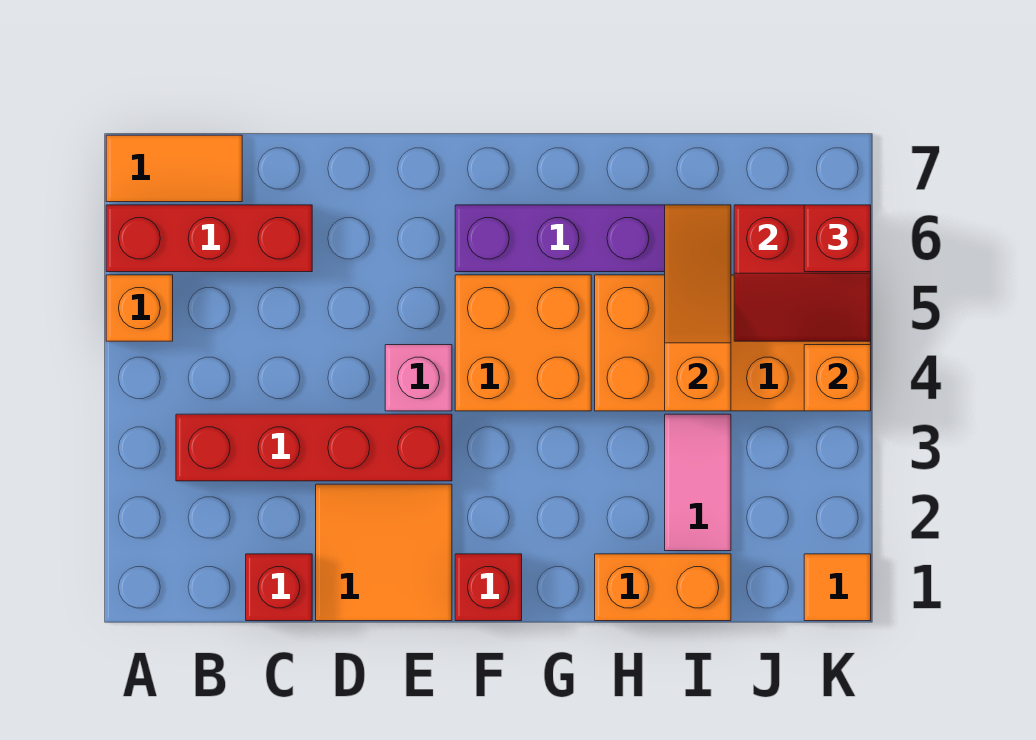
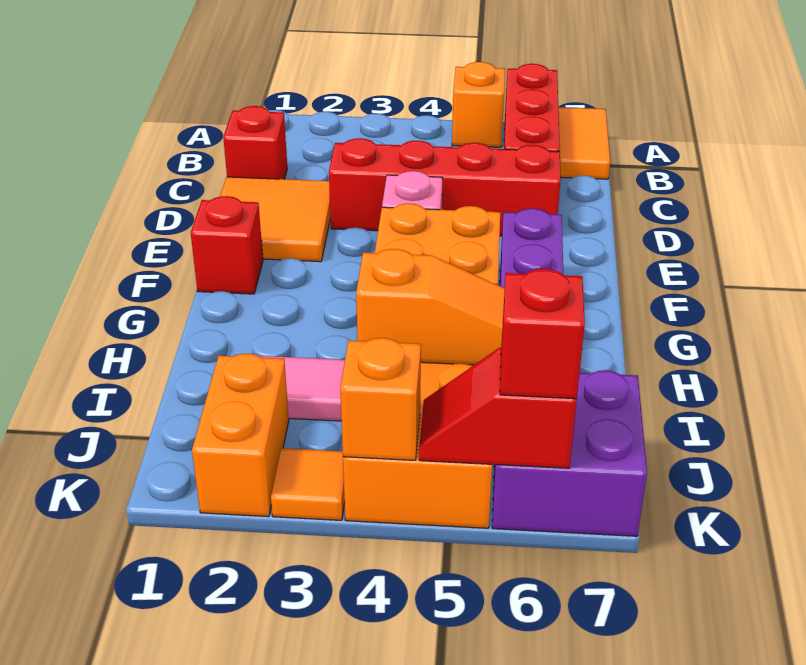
red brick B3:E3 level 1 -> red brick D3:D6 level 1
orange brick H1:I1 level 1 -> orange brick J2:K2 level 1
red slope J5:K6 level 2 top 6 -> red slope K5:K6 level 2 top 6
none -> purple brick J6:K7 level 1
orange tile K1 level 1 -> orange tile K3 level 1

